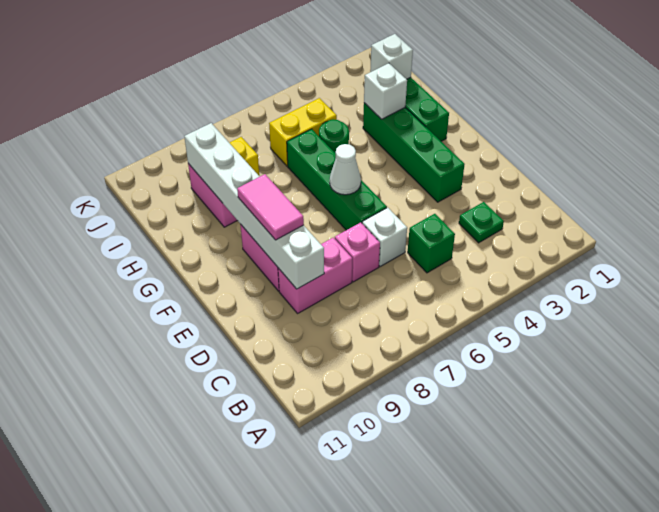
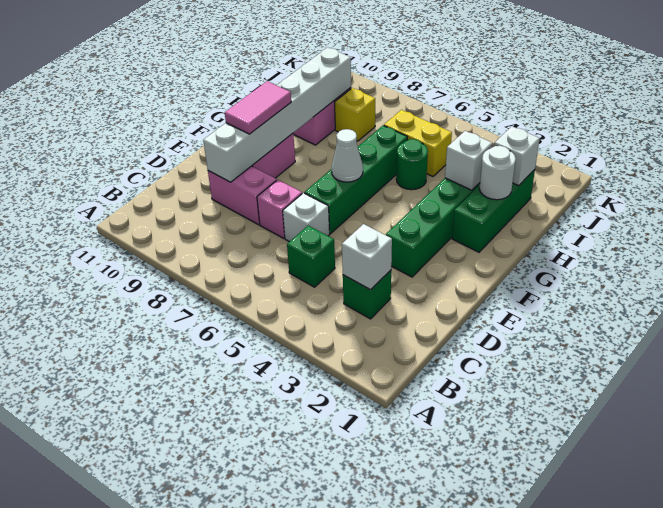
green plate C3 level 1 -> green brick C3 level 1
none -> white brick C3 level 2
none -> white round brick H2 level 2

